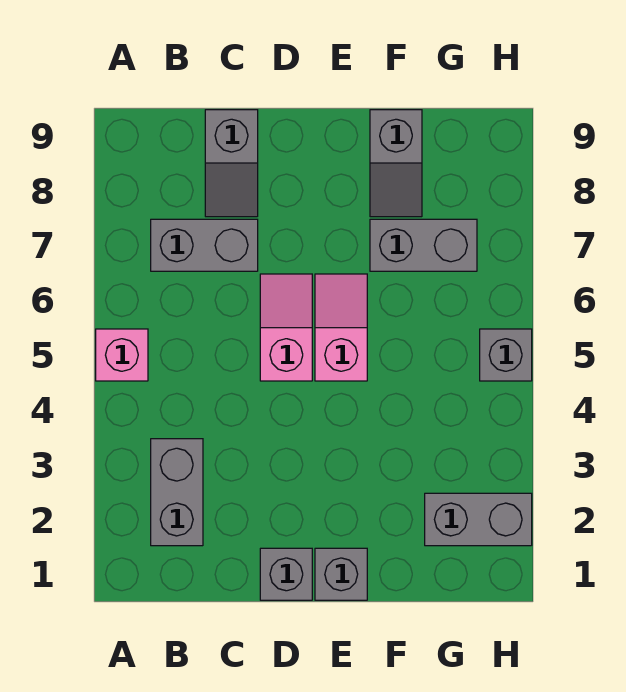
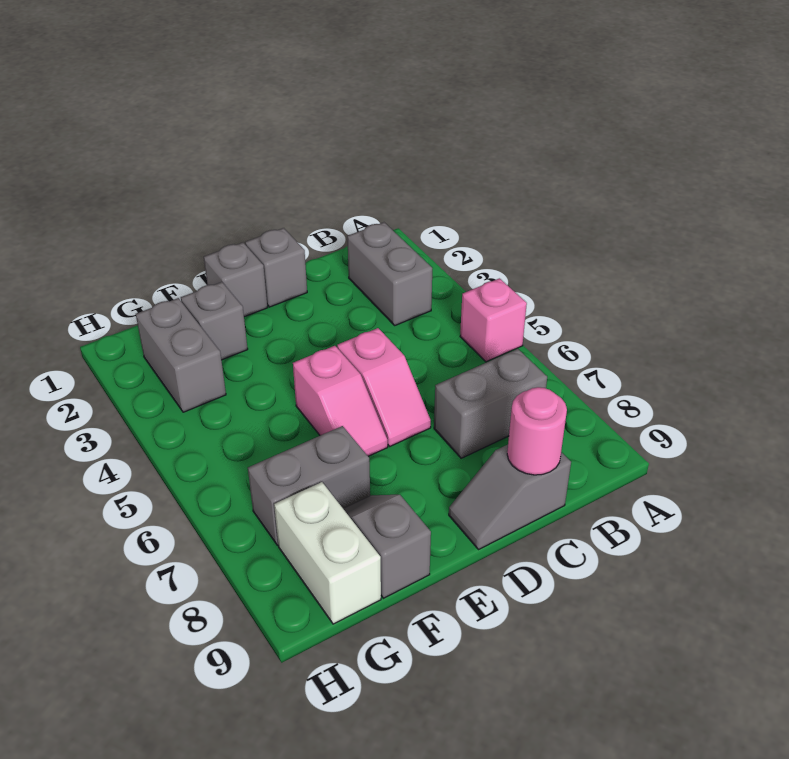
grey slope C8:C9 level 1 top 9 -> grey slope C9:D9 level 1 top C
none -> pink round brick C9 level 2
grey brick G2:H2 level 1 -> grey brick G2:G3 level 1
none -> white brick G8:G9 level 1
grey brick H5 level 1 -> grey brick F2 level 1

